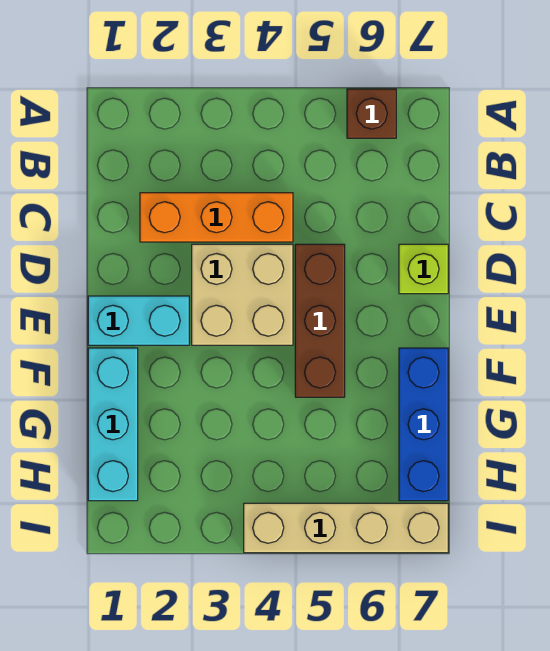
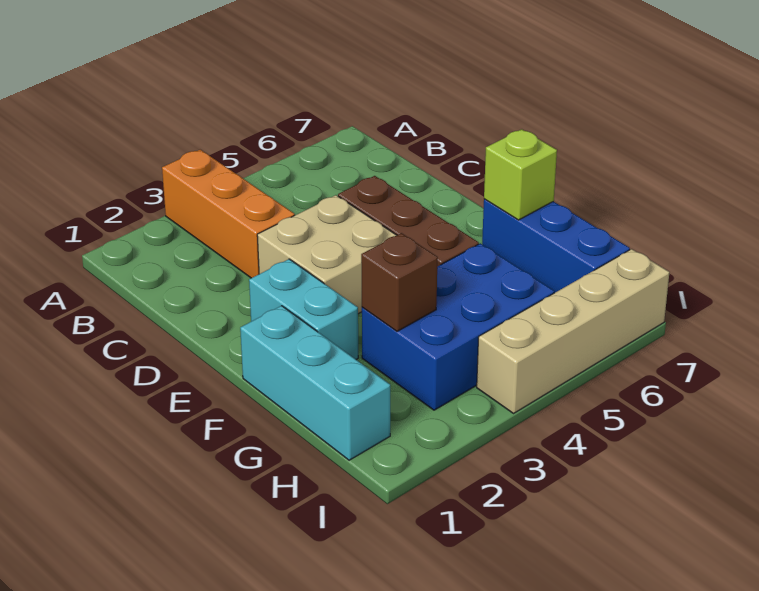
brown brick A6 level 1 -> brown brick G3 level 2
orange brick C2:C4 level 1 -> orange brick A3:C3 level 1
lime brick D7 level 1 -> lime brick F7 level 2
cyan brick E1:E2 level 1 -> cyan brick E2:F2 level 1
none -> blue brick G3:H5 level 1

